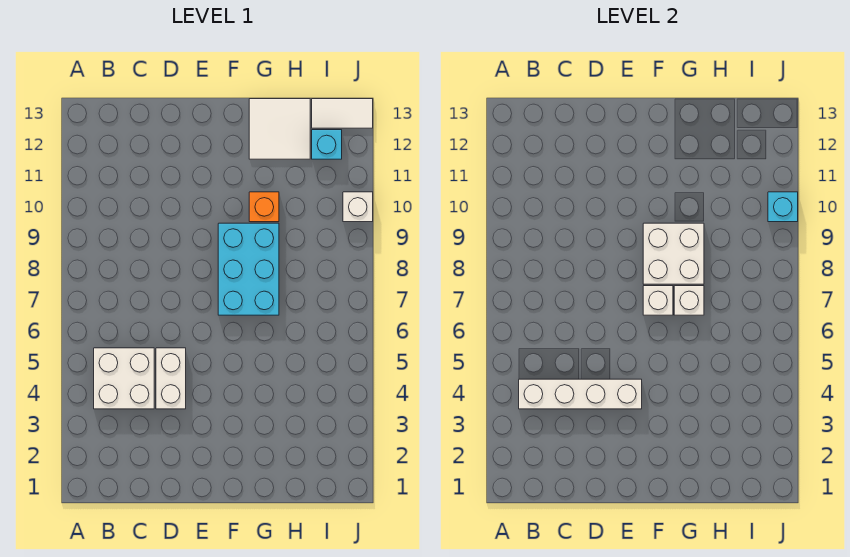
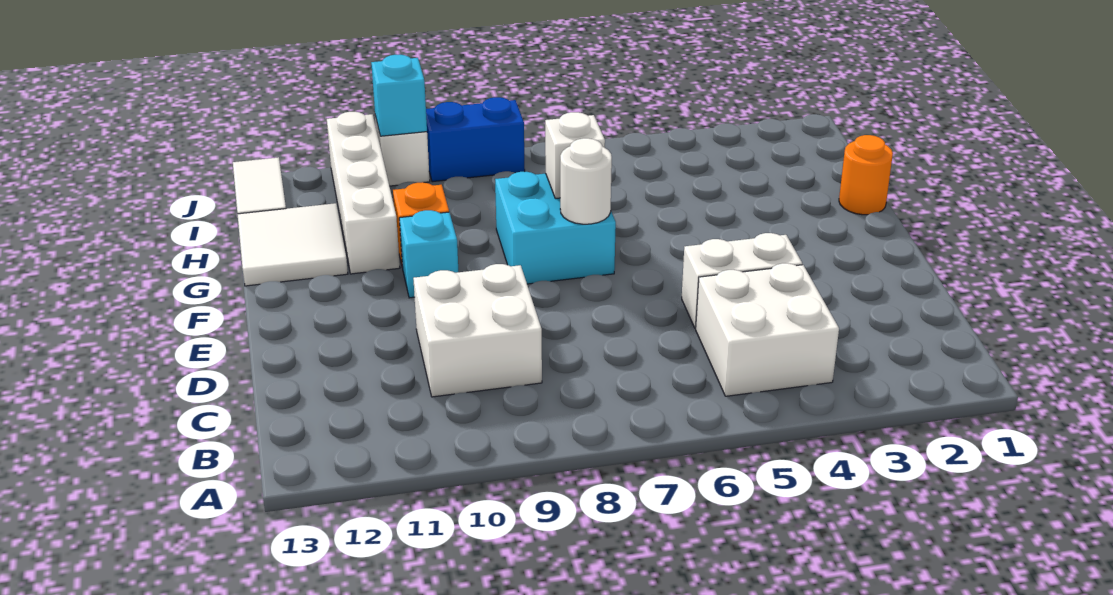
white brick B4:E4 level 2 -> white brick G11:J11 level 1
cyan brick F7:G9 level 1 -> cyan brick F7:G8 level 1
white brick F7 level 2 -> white round brick F7 level 2
white brick F8:G9 level 2 -> white brick C9:D10 level 1
none -> orange round brick G1 level 1
cyan brick I12 level 1 -> cyan brick F10 level 1
none -> blue brick J8:J9 level 1

